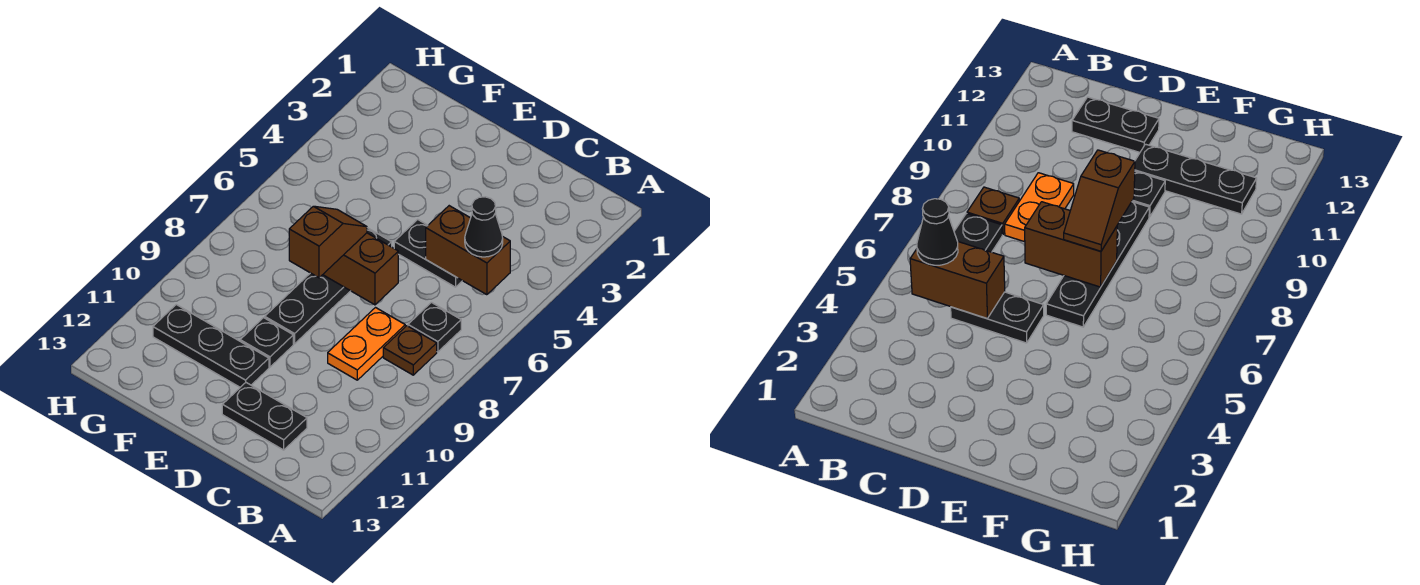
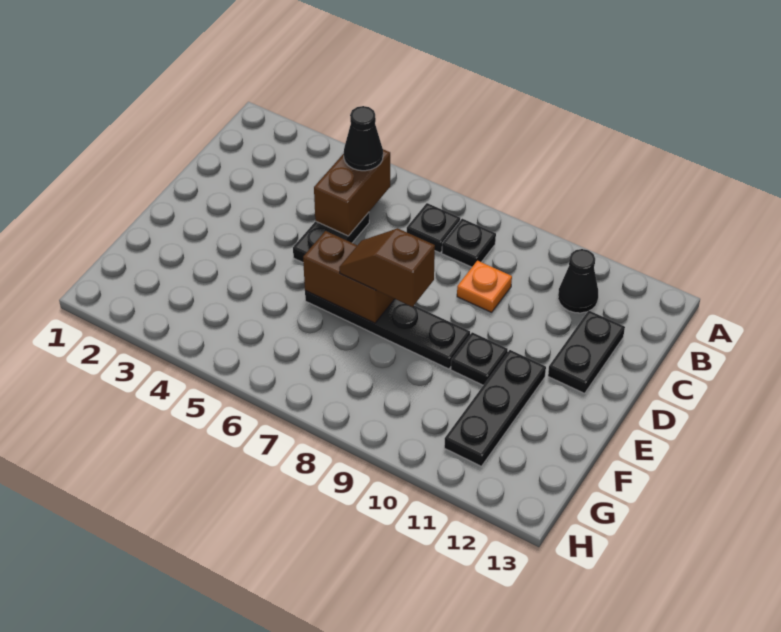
brown plate B8 level 1 -> black plate B8 level 1
none -> black cone B11 level 1
orange plate C8:C9 level 1 -> orange plate C9 level 1
brown brick D7:E7 level 2 -> brown brick E6:E7 level 2

